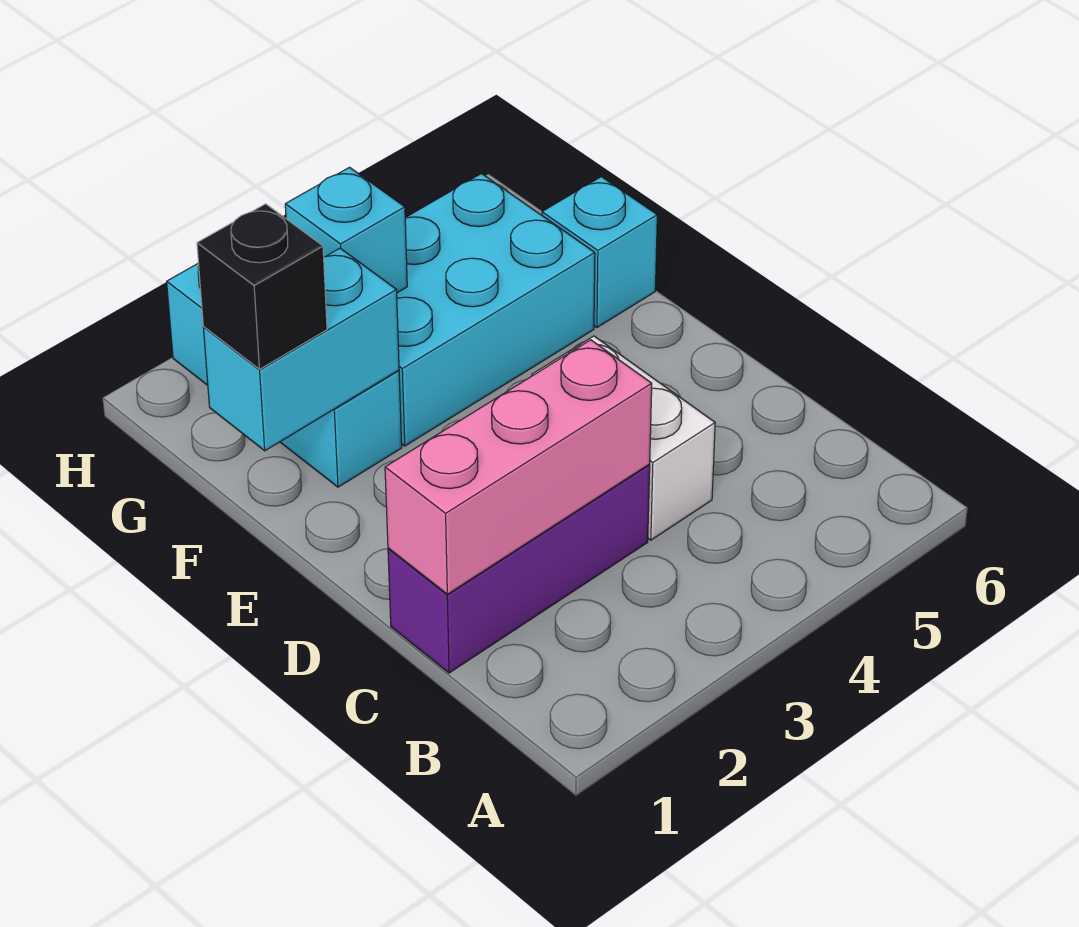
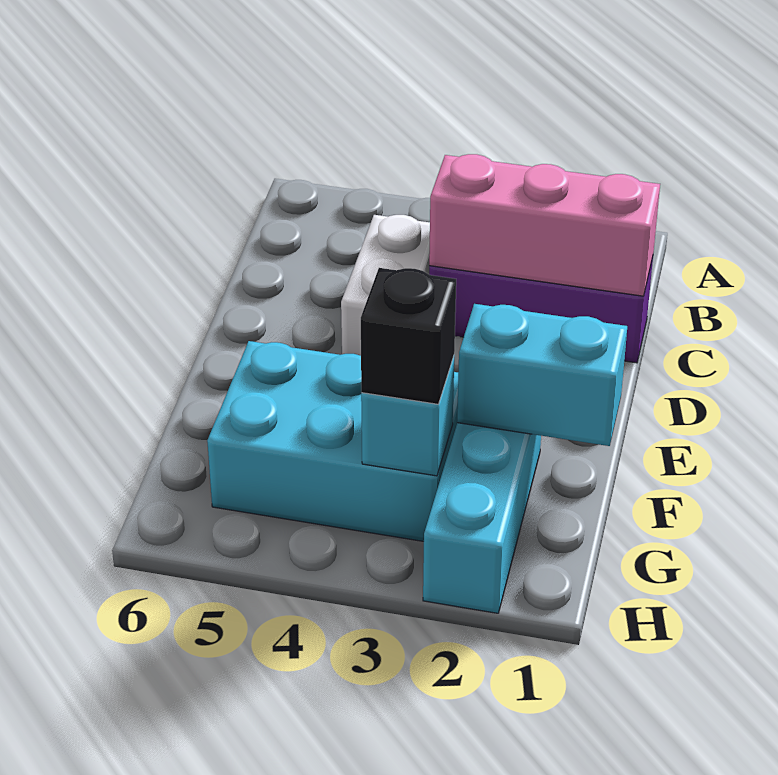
black brick F1 level 3 -> black brick G3 level 3
cyan brick F6 level 1 -> none

